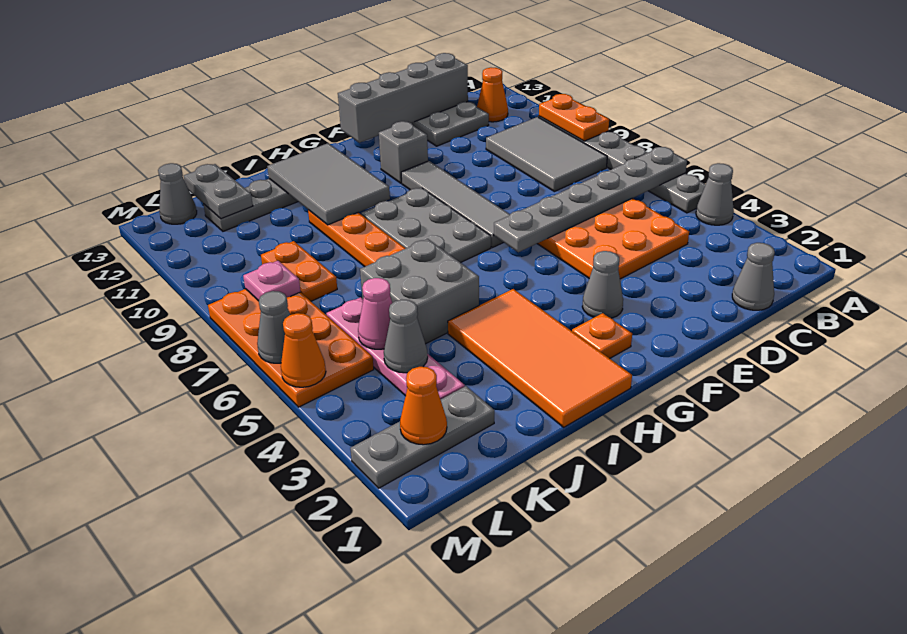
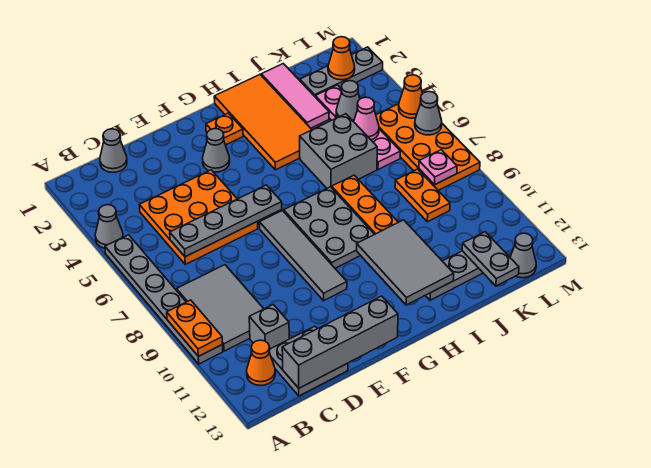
grey plate A6:F6 level 2 -> grey plate C6:F6 level 2
grey brick F11 level 1 -> grey brick C11 level 1
none -> pink tile J1:J3 level 1

